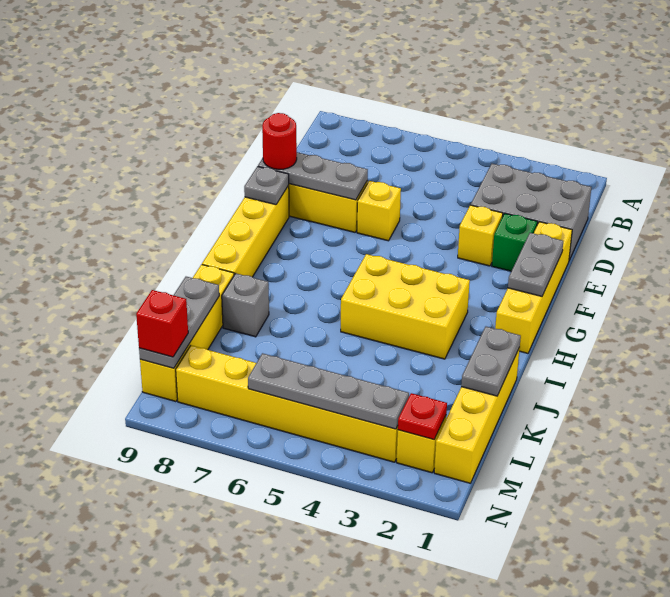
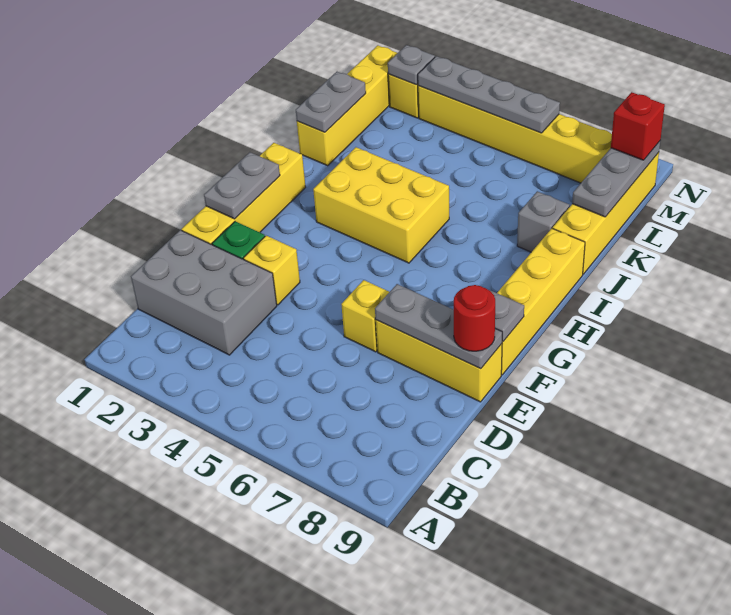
red plate M2 level 2 -> grey plate M2 level 2

